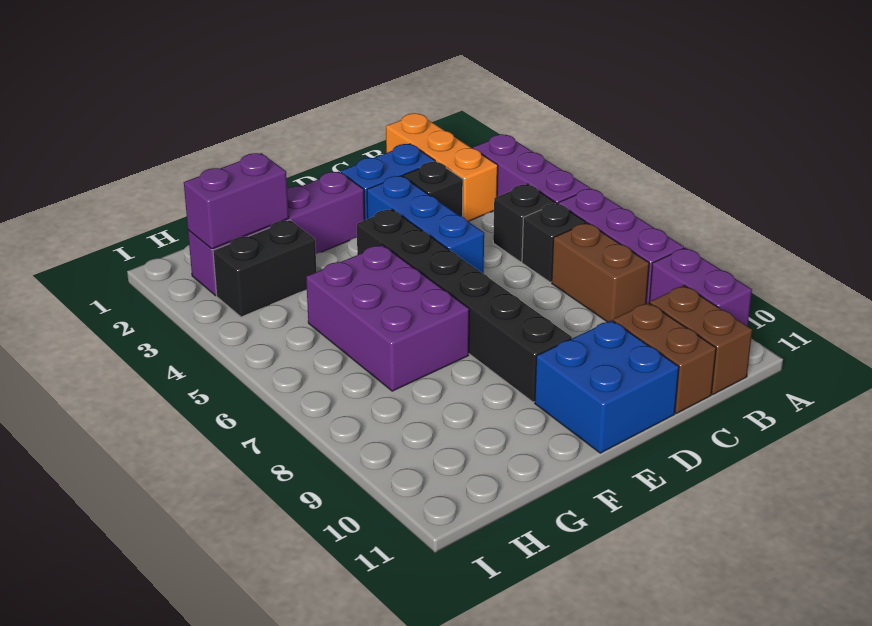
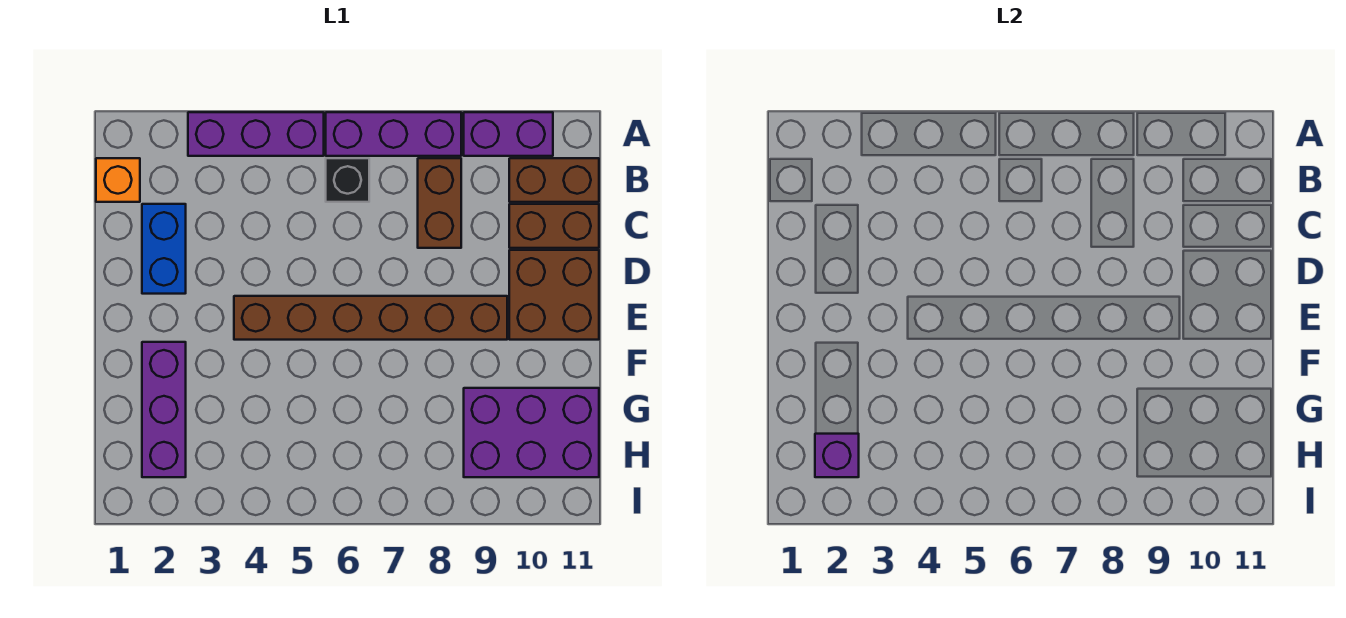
orange brick B1:B3 level 1 -> orange brick B1 level 1
black brick B5 level 1 -> none
brown brick B7:B8 level 1 -> brown brick B8:C8 level 1
black brick C3 level 1 -> none
blue brick D3:D5 level 1 -> none
blue brick D10:E11 level 1 -> brown brick D10:E11 level 1
purple brick E2:H2 level 1 -> purple brick F2:H2 level 1
black brick E4:E9 level 1 -> brown brick E4:E9 level 1
purple brick F5:G7 level 1 -> purple brick G9:H11 level 1
purple brick G2:H2 level 2 -> purple brick H2 level 2
black brick G3:H3 level 1 -> none

